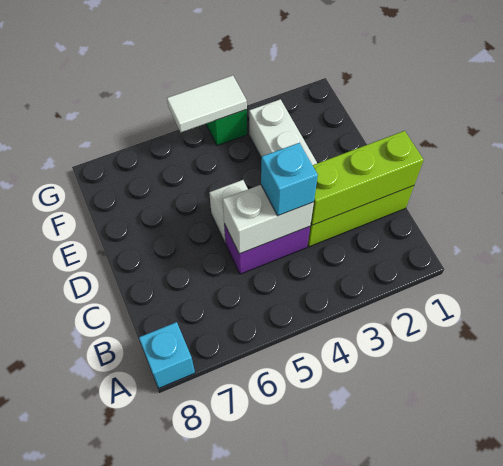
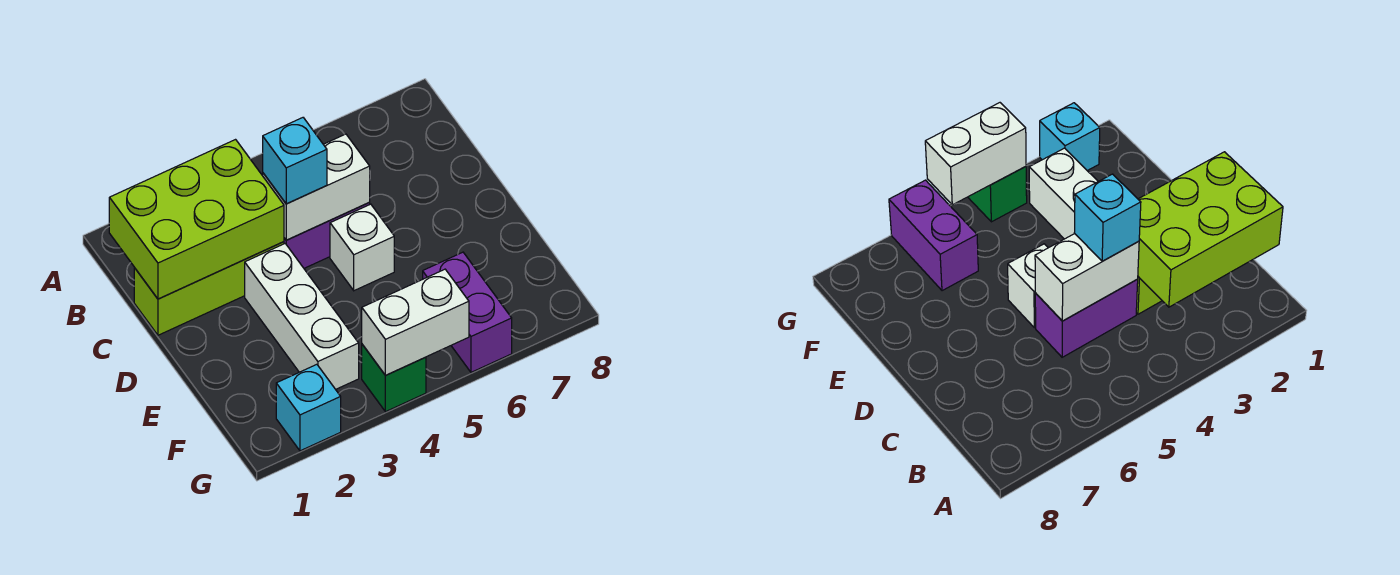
cyan brick A8 level 1 -> cyan brick G2 level 1
lime brick C1:C3 level 2 -> lime brick B1:C3 level 2
none -> purple brick F6:G6 level 1
white tile G4:G5 level 2 -> white brick G4:G5 level 2

